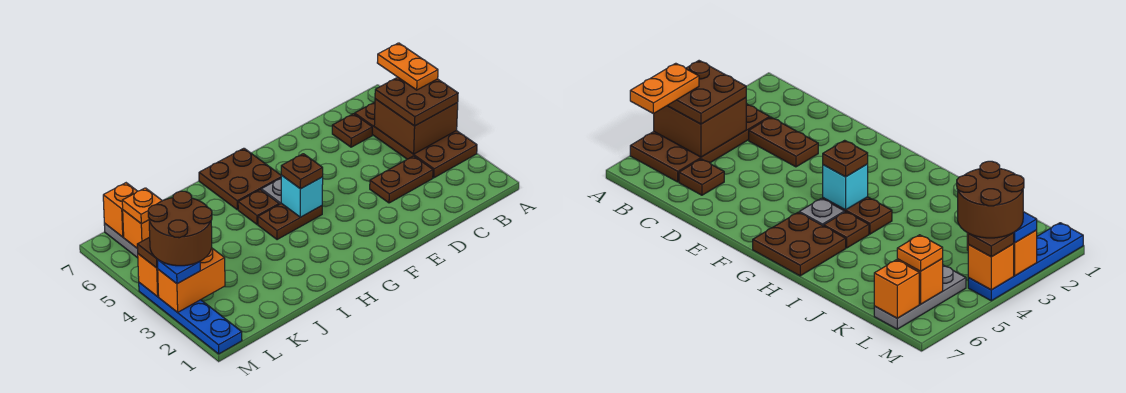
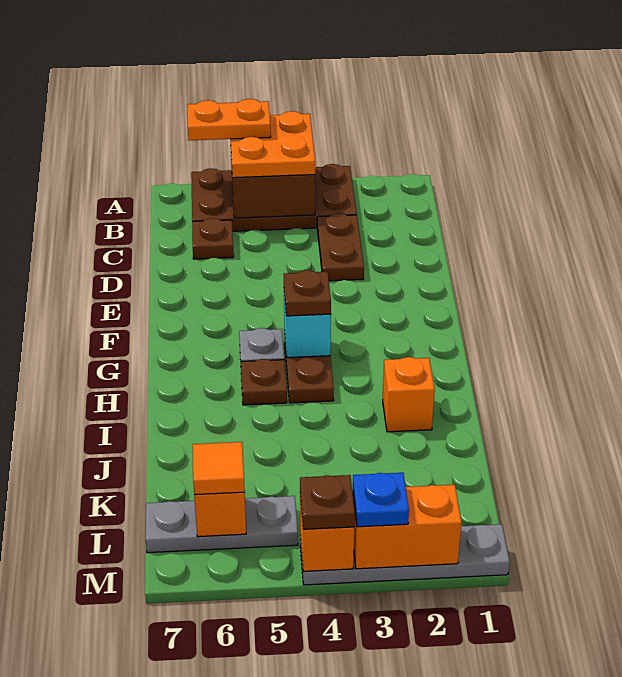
brown plate A4:B5 level 3 -> orange plate A4:B5 level 3
brown plate G6:H7 level 1 -> none
orange brick L3:M3 level 2 -> orange brick M2:M3 level 2
brown round brick L3:M4 level 4 -> none
orange plate L6 level 3 -> orange tile L6 level 3
orange brick L7 level 2 -> orange brick I2 level 1
blue plate M1:M4 level 1 -> grey plate M1:M4 level 1

